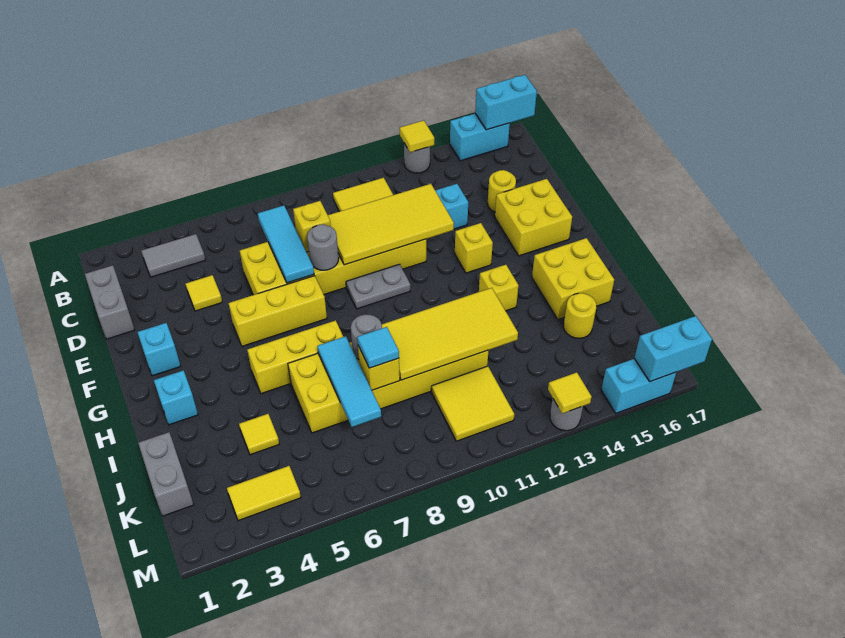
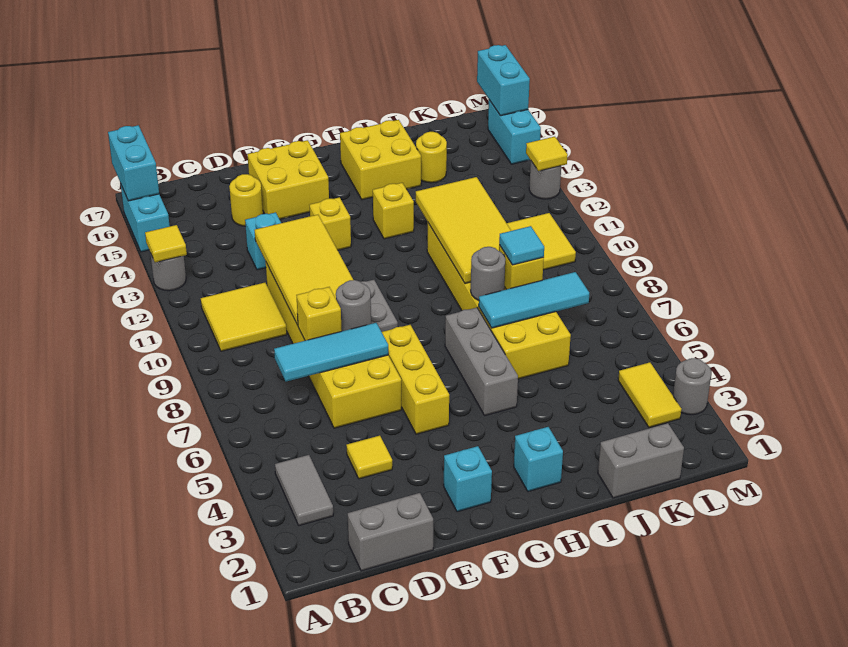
yellow brick H5:H7 level 1 -> grey brick H5:H7 level 1
yellow tile J4 level 1 -> none
none -> grey round brick M3 level 1

